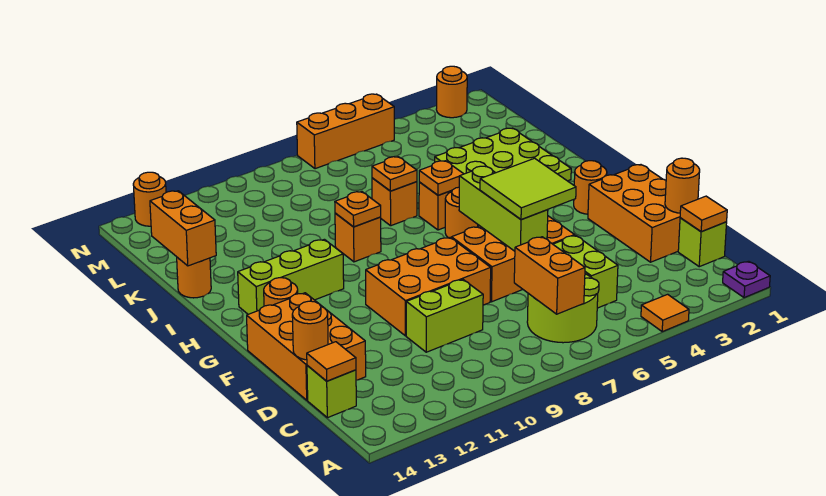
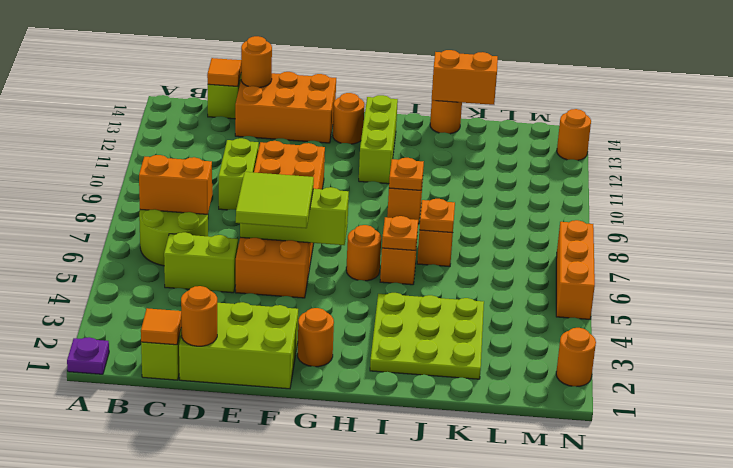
orange tile A4 level 1 -> none
orange brick D1:F2 level 1 -> lime brick D1:F2 level 1

